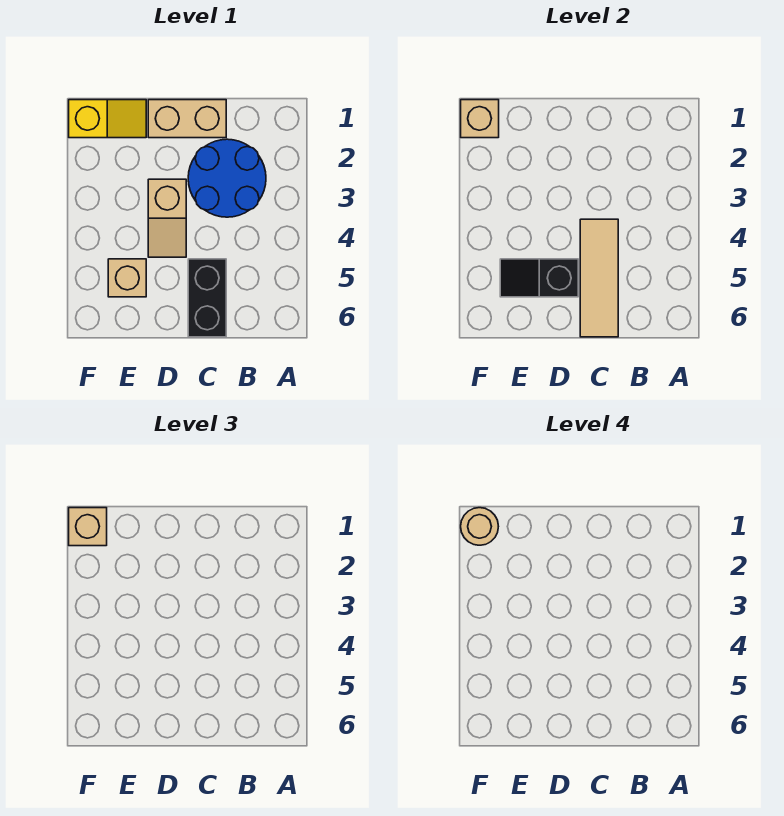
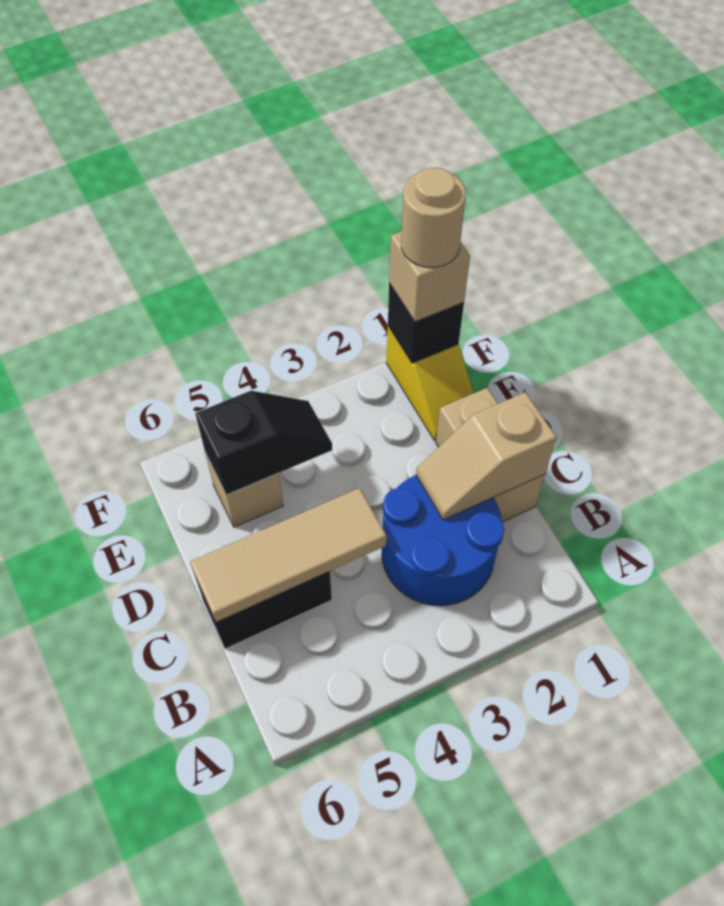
tan slope D3:D4 level 1 top 3 -> tan slope C1:C2 level 2 top 1
black slope D5:E5 level 2 top D -> black slope E4:E5 level 2 top 5
tan brick F1 level 2 -> black brick F1 level 2

